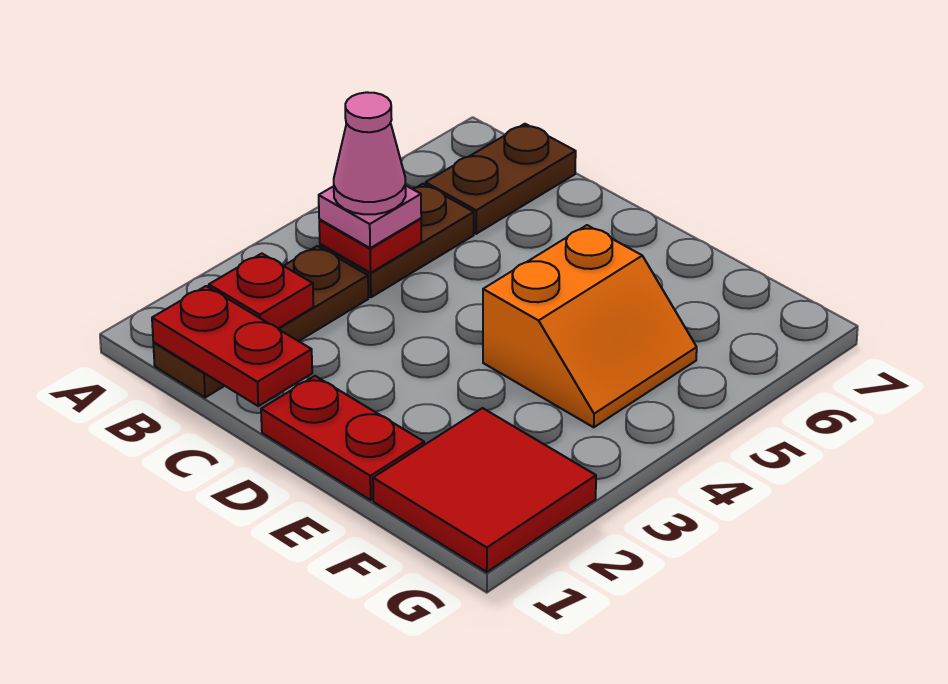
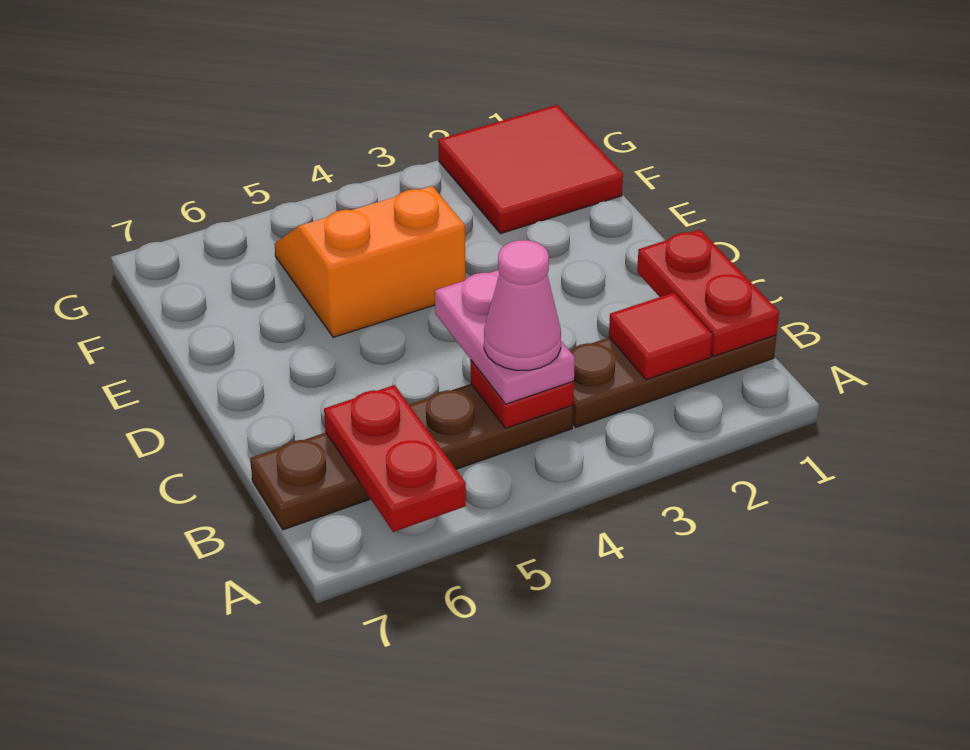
red plate B2 level 2 -> red tile B2 level 2
pink plate B4 level 3 -> pink plate B4:C4 level 3
red plate D1:E1 level 1 -> red plate A6:B6 level 2

